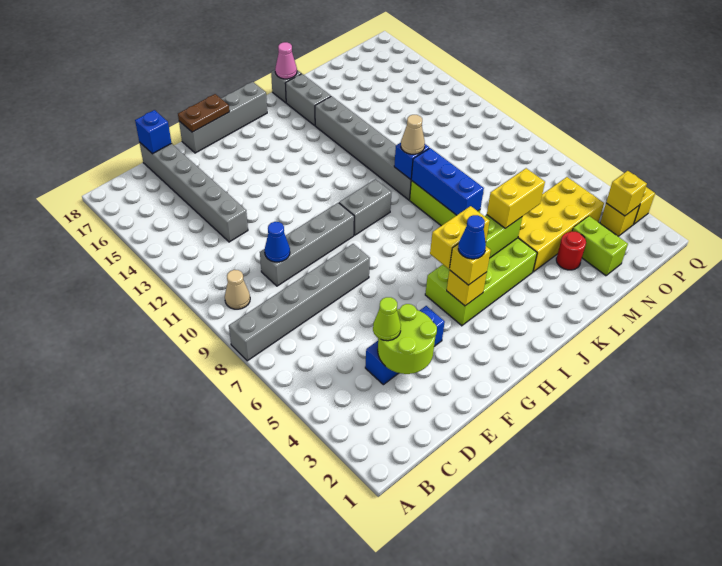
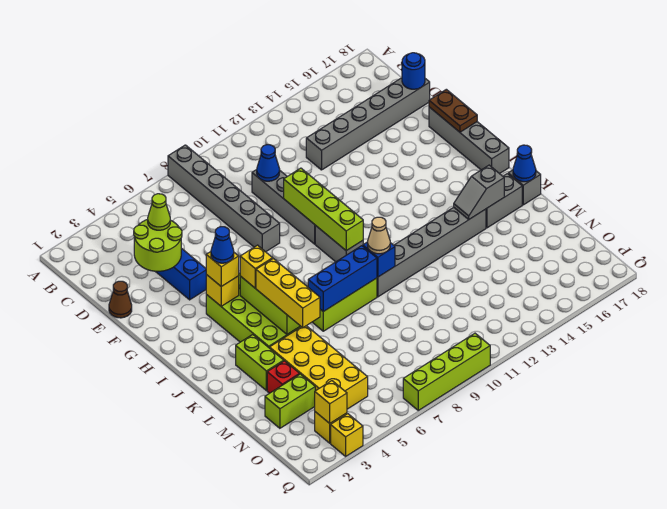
tan cone B10 level 1 -> none
blue brick D18 level 2 -> blue round brick D18 level 2
none -> brown cone E1 level 1
none -> lime brick F10:I10 level 2
yellow brick H5:I5 level 3 -> yellow brick I5 level 3
none -> lime brick K3:L3 level 1
yellow brick K5:L5 level 3 -> yellow brick J5:L5 level 3
none -> grey slope K15:K16 level 2 top 16
pink cone K18 level 2 -> blue cone K18 level 2
red round brick M3 level 1 -> red brick M3 level 1
none -> lime brick Q7:Q10 level 1

